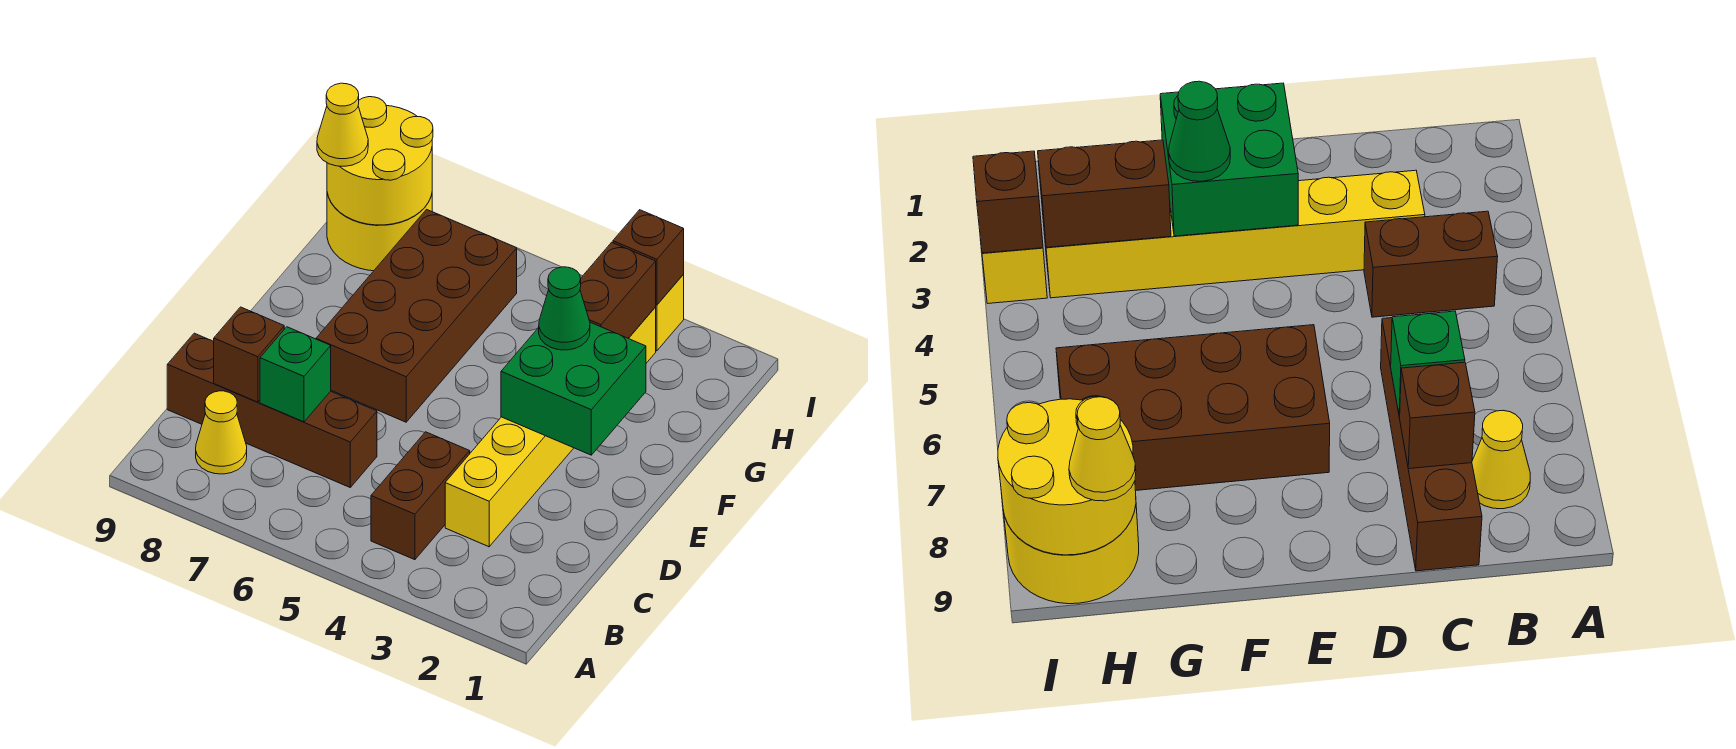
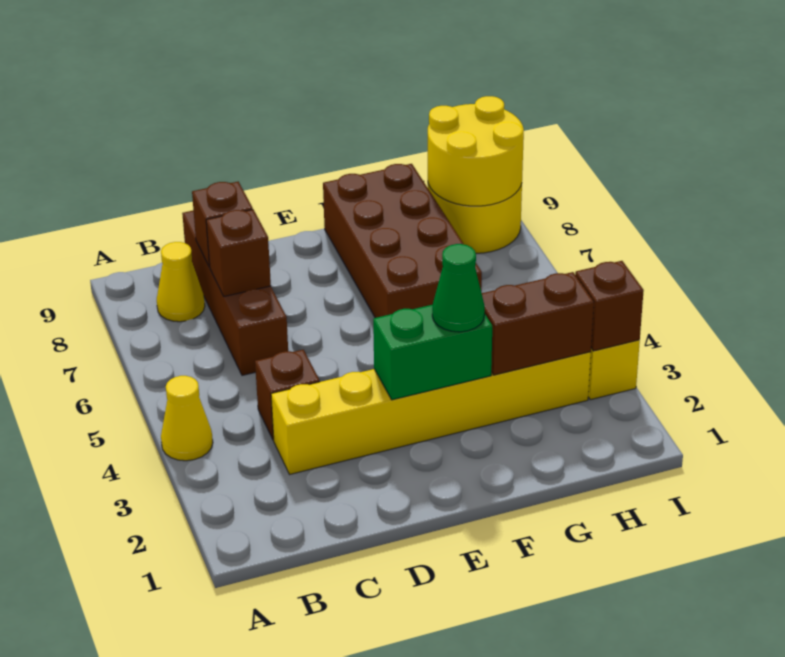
brown brick B4:C4 level 1 -> brown brick C4 level 1
green brick C7 level 2 -> brown brick C7 level 2
green brick E2:F3 level 2 -> green brick E3:F3 level 2
brown brick E6:H7 level 1 -> brown brick F6:G9 level 1
yellow cone H9 level 3 -> yellow cone A4 level 1

